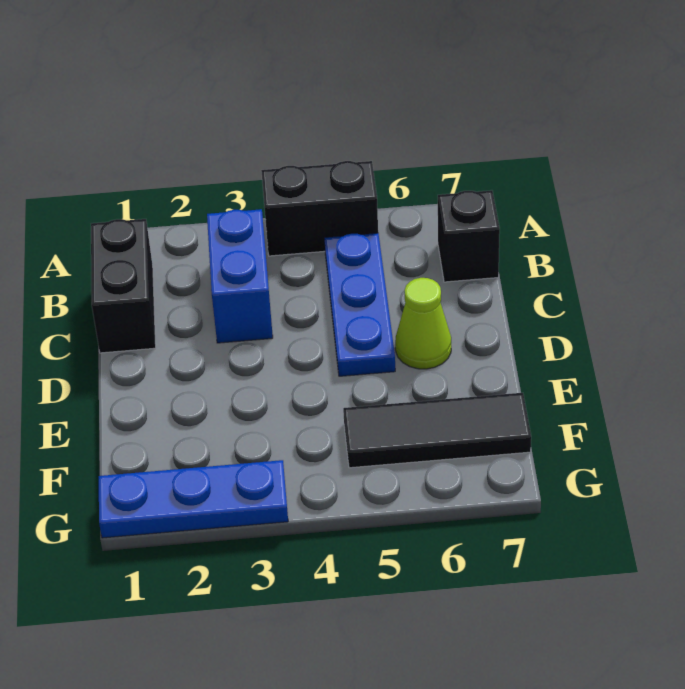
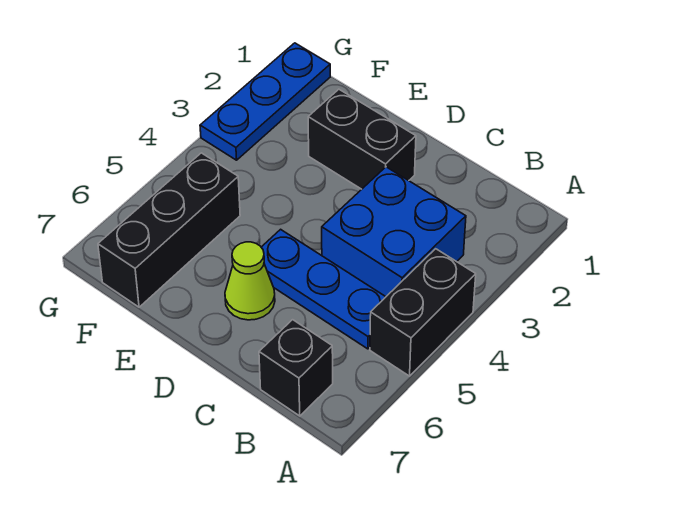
black brick B1:C1 level 1 -> black brick D2:E2 level 1
blue brick B3:C3 level 1 -> blue brick B3:C4 level 1
black tile F5:F7 level 1 -> black brick F5:F7 level 1

